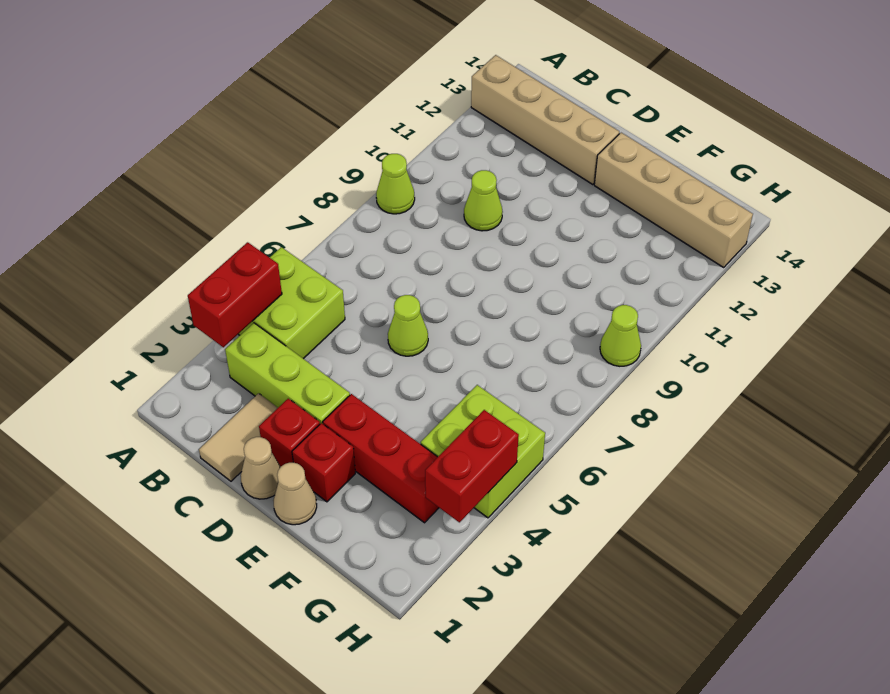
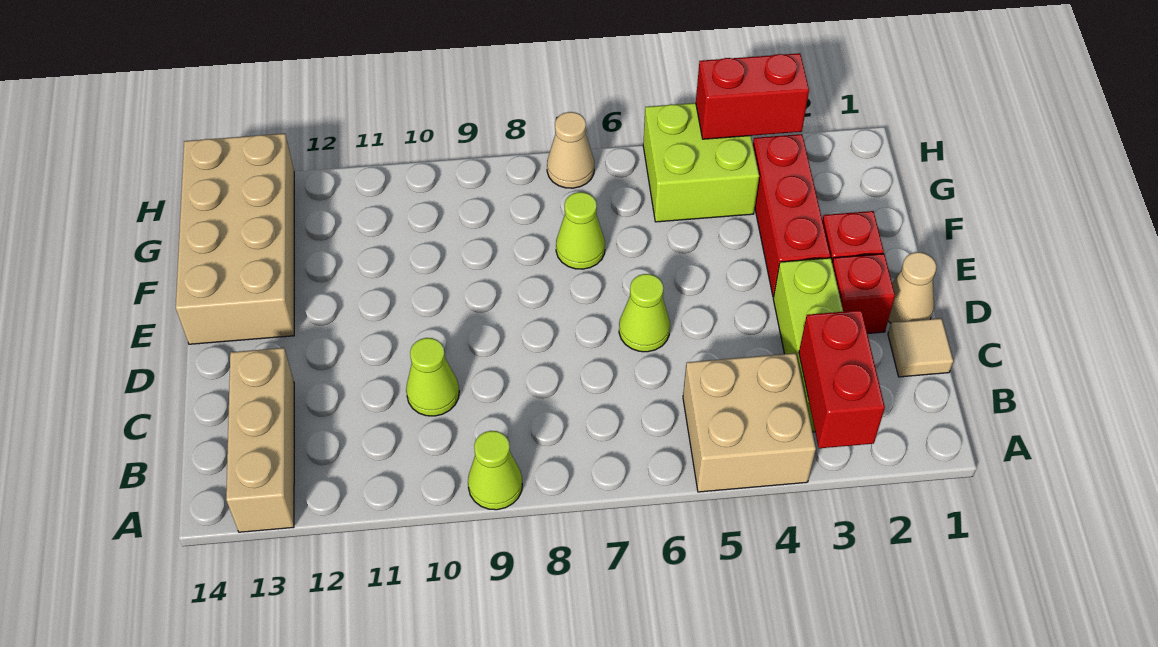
red brick A3:A4 level 2 -> red brick A3:B3 level 2
lime brick A4:B5 level 1 -> tan brick A4:B5 level 1
tan brick A13:D13 level 1 -> tan brick A13:C13 level 1
tan tile C1:C2 level 1 -> tan tile C1 level 1
tan cone E1 level 1 -> tan cone H7 level 1
tan brick E13:H13 level 1 -> tan brick E13:H14 level 1
lime cone H9 level 1 -> lime cone F7 level 1

